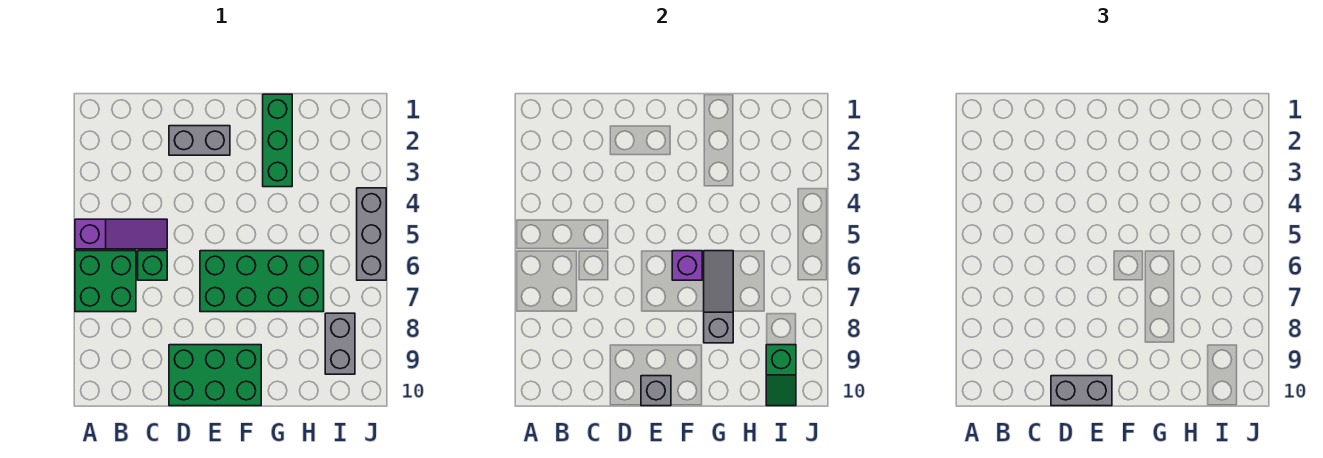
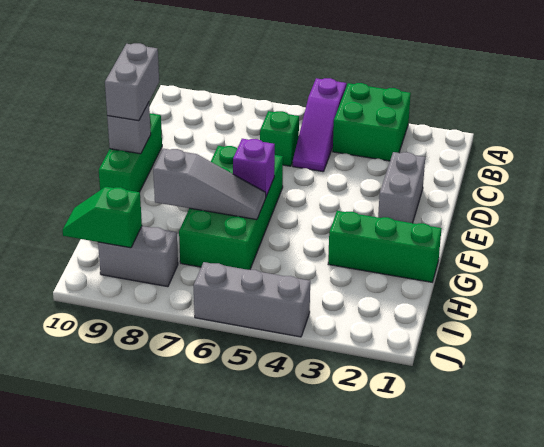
green brick A6:B7 level 1 -> green brick A3:B4 level 1
green brick D9:F10 level 1 -> green brick D10:F10 level 1

